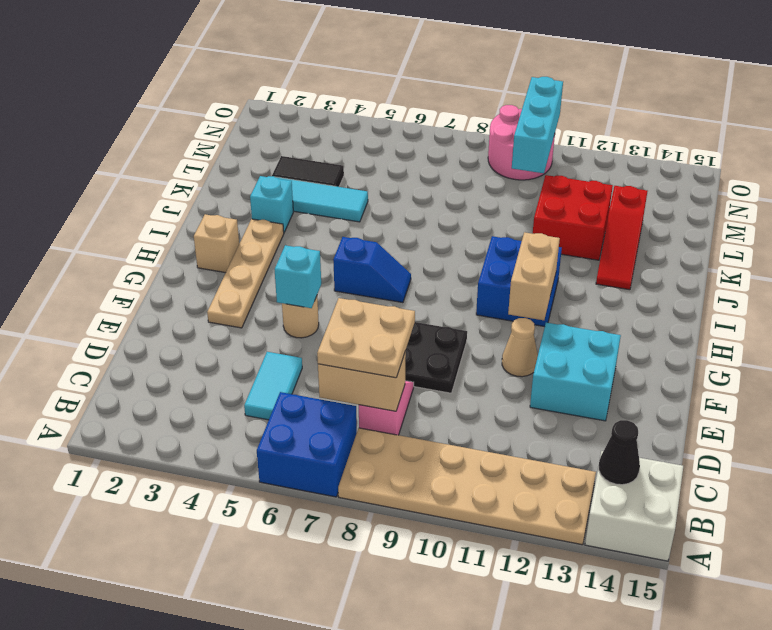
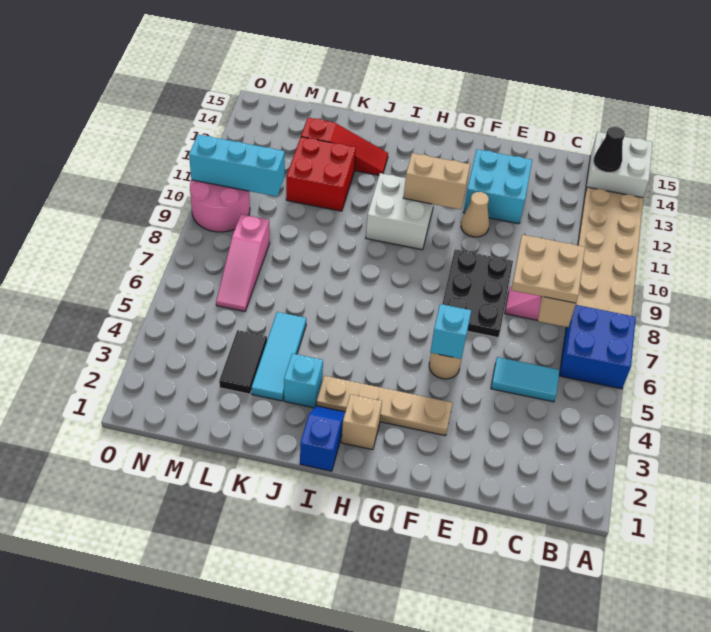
blue slope H6:H7 level 1 top 6 -> blue slope I1:I2 level 1 top 1
blue brick H10:I11 level 1 -> white brick H10:I11 level 1
none -> pink slope M6:M8 level 1 top 8

